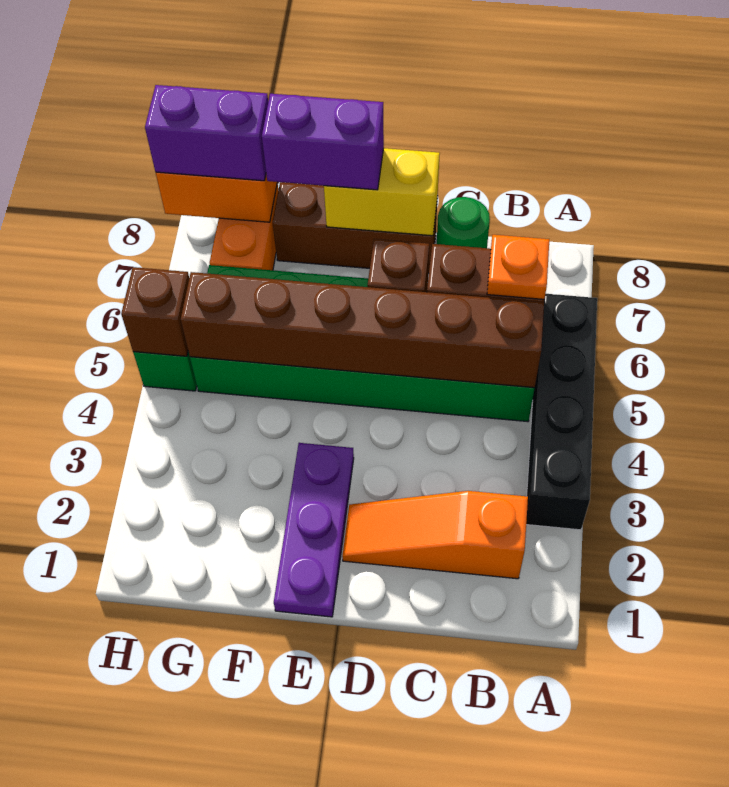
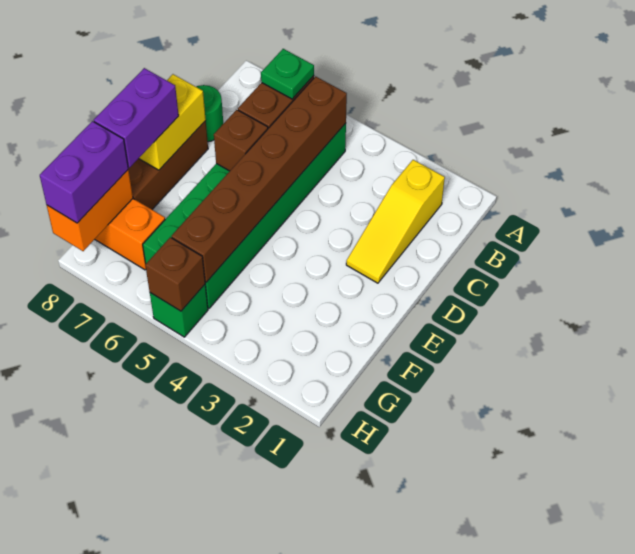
black brick A3:A6 level 1 -> none
orange slope B2:D2 level 1 top B -> yellow slope B2:D2 level 1 top B
orange plate B6 level 3 -> green plate B6 level 3
purple plate E1:E3 level 1 -> none

